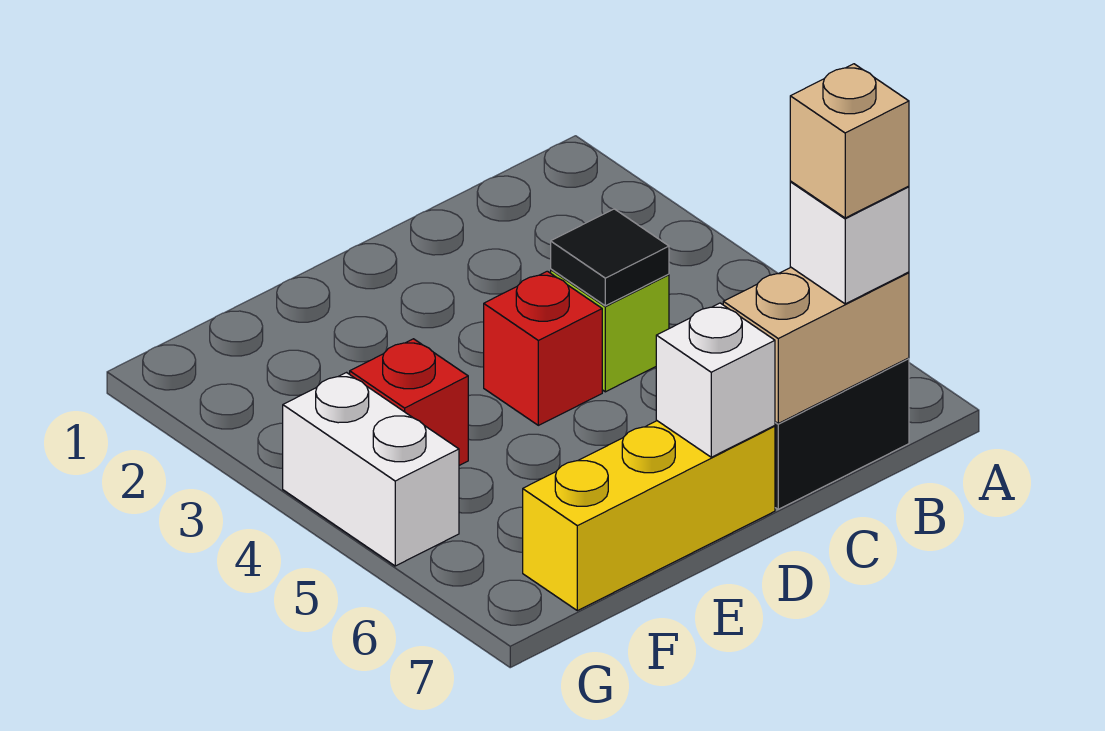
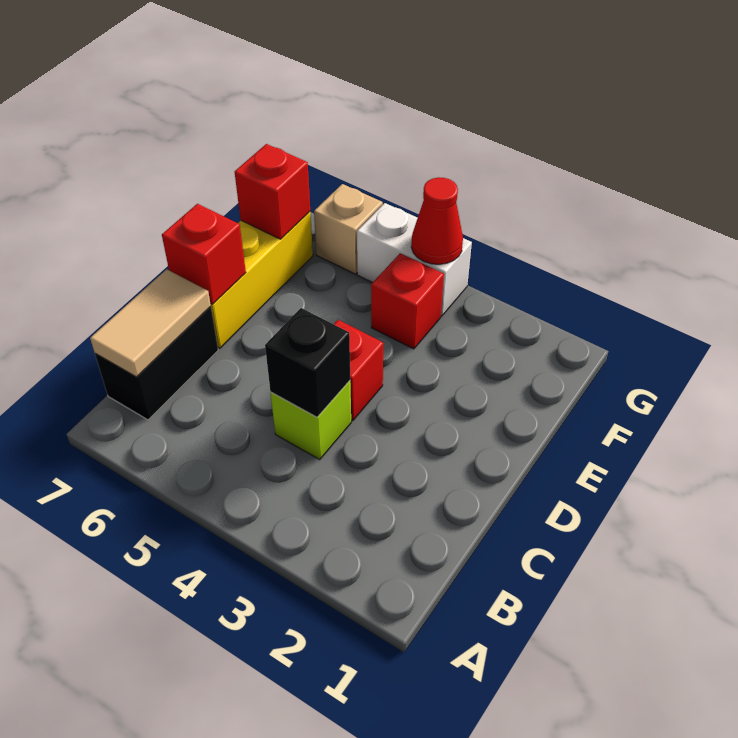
tan brick B7:C7 level 2 -> tan tile B7:C7 level 2
white brick B7 level 3 -> none
tan brick B7 level 4 -> tan brick G6 level 1
black tile C4 level 2 -> black brick C4 level 2
white brick D7 level 2 -> red brick D7 level 2
none -> red brick F7 level 2
none -> red cone G4 level 2

